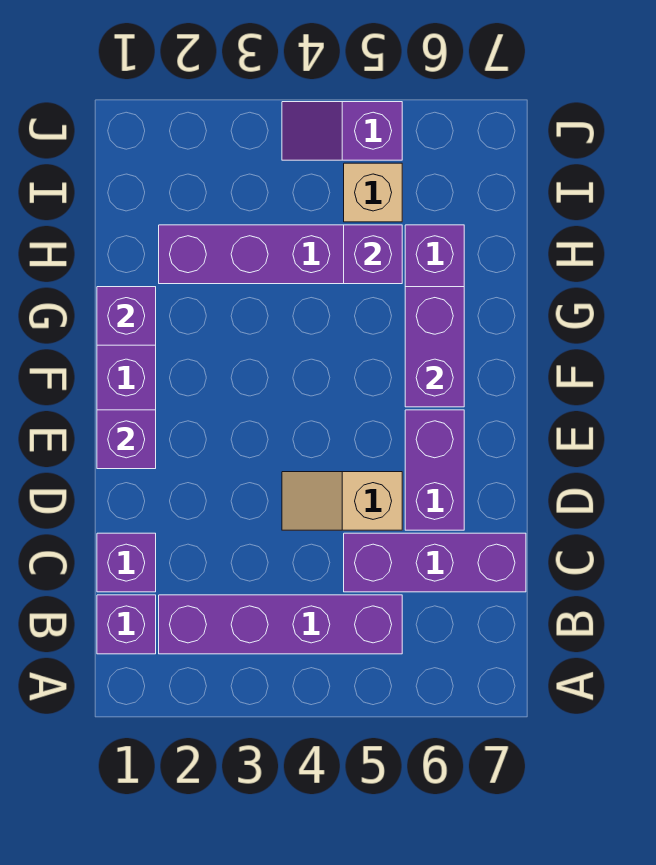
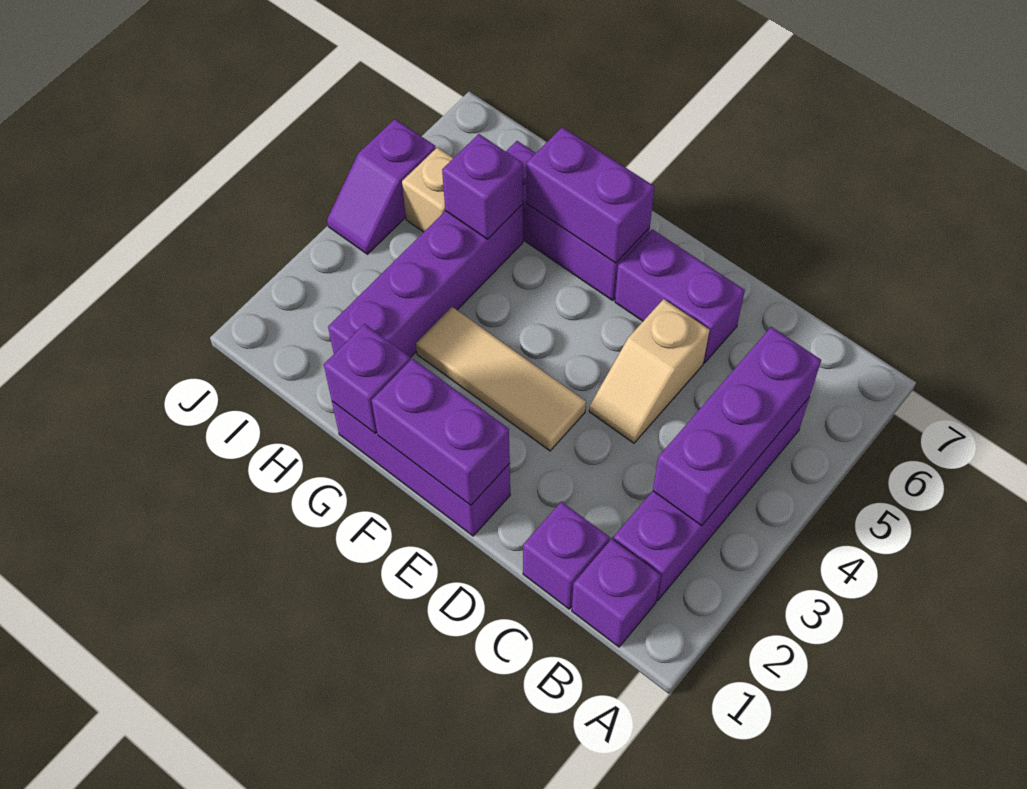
purple brick C5:C7 level 1 -> purple brick B3:B5 level 2
purple brick E1 level 2 -> purple brick E1:F1 level 2
none -> tan tile E3:G3 level 1

